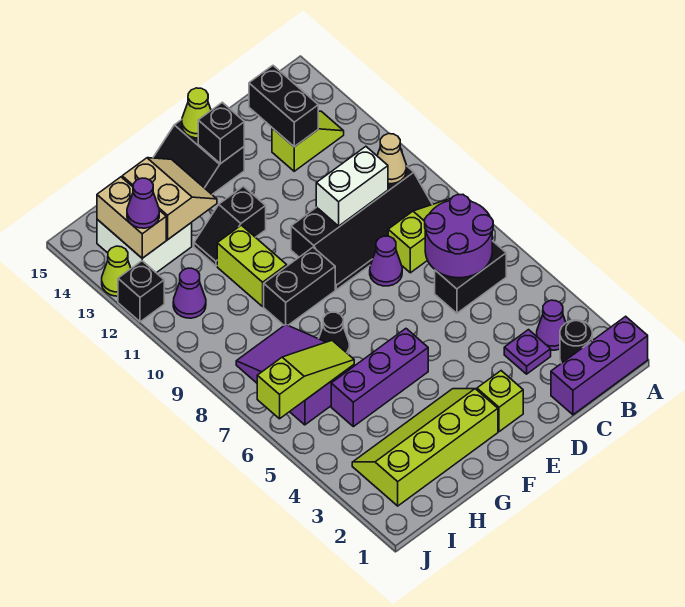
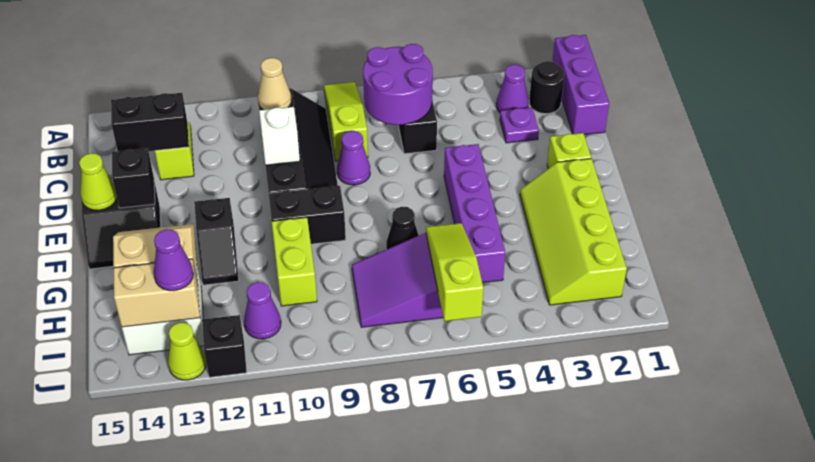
white brick C10:D10 level 2 -> white brick D10 level 2
purple brick F5:H5 level 1 -> purple brick E5:H5 level 1
black brick F9:G9 level 1 -> black brick F9:F10 level 1
lime brick G10:G11 level 1 -> lime brick G10:H10 level 1

